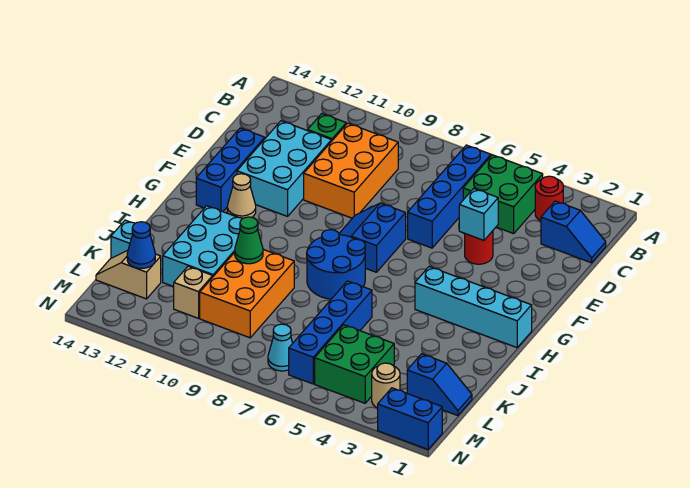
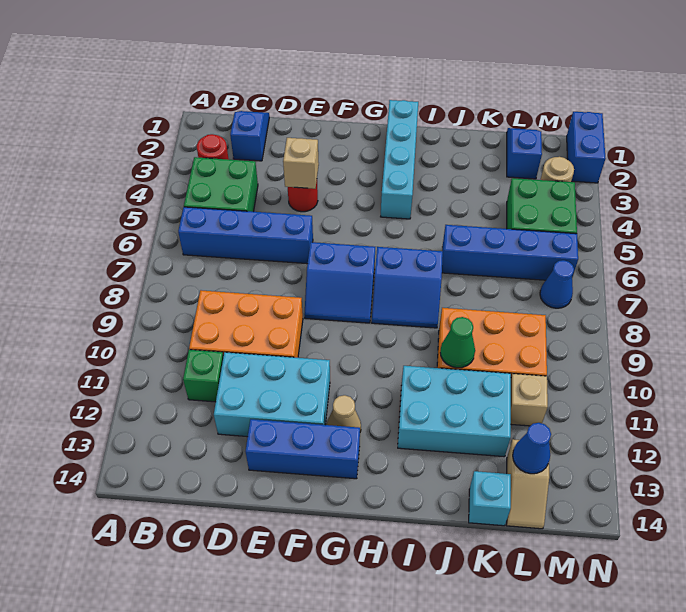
cyan brick E4 level 2 -> tan brick E4 level 2
blue round brick H7:I8 level 1 -> blue slope H7:I8 level 1 top 7
cyan cone M7 level 1 -> blue cone M7 level 1

